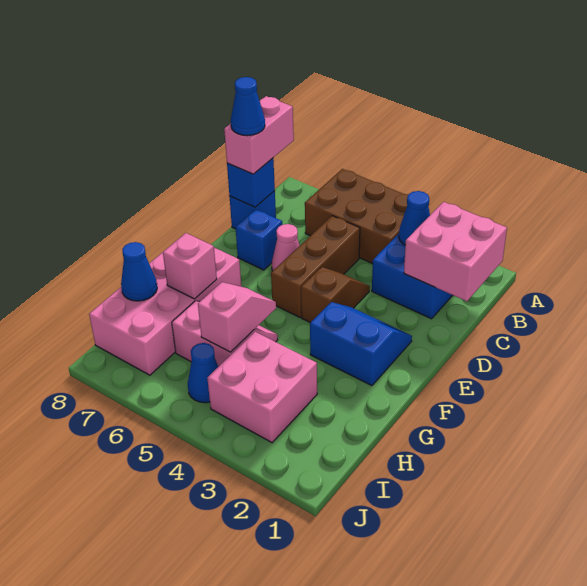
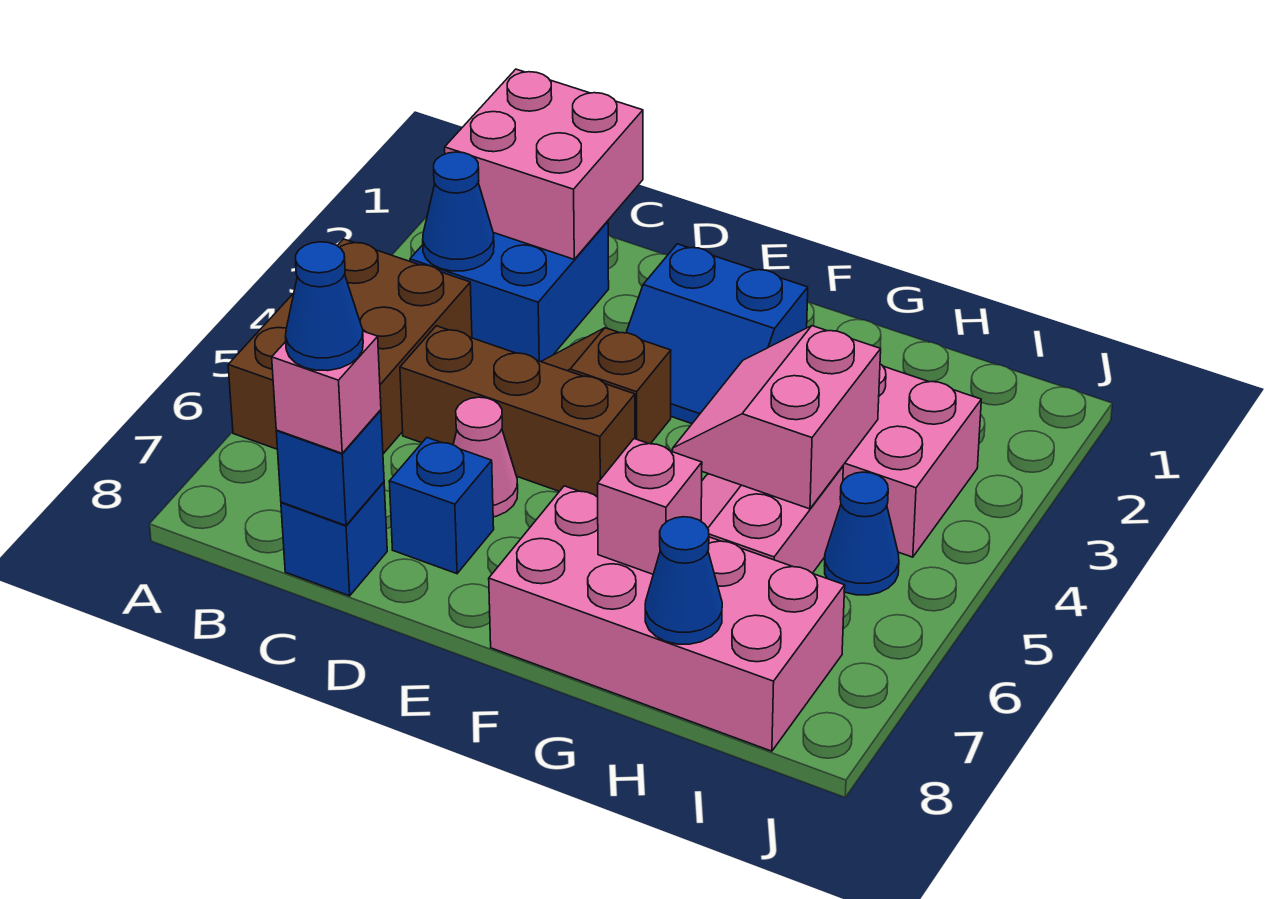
pink brick B8:C8 level 3 -> pink brick C8 level 3
blue slope E2:F3 level 1 top F -> blue slope E2:F3 level 1 top 2
pink slope G5:H5 level 2 top H -> pink slope G4:H5 level 2 top H

